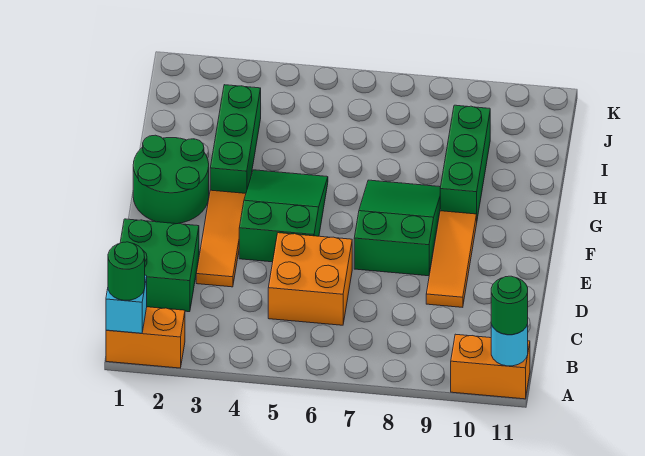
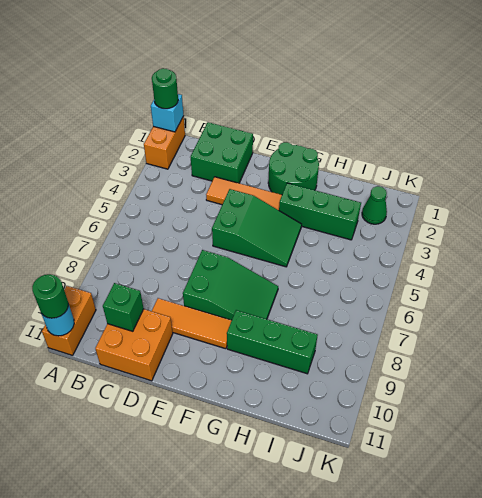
orange brick C5:D6 level 1 -> orange brick C10:D11 level 1
none -> green brick C10 level 2
none -> green cone J2 level 1

